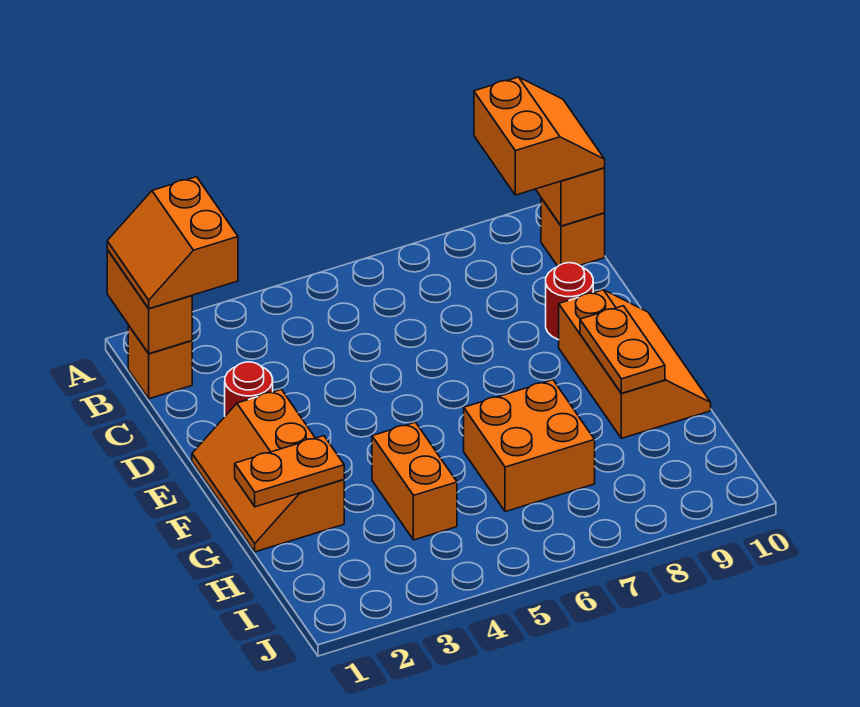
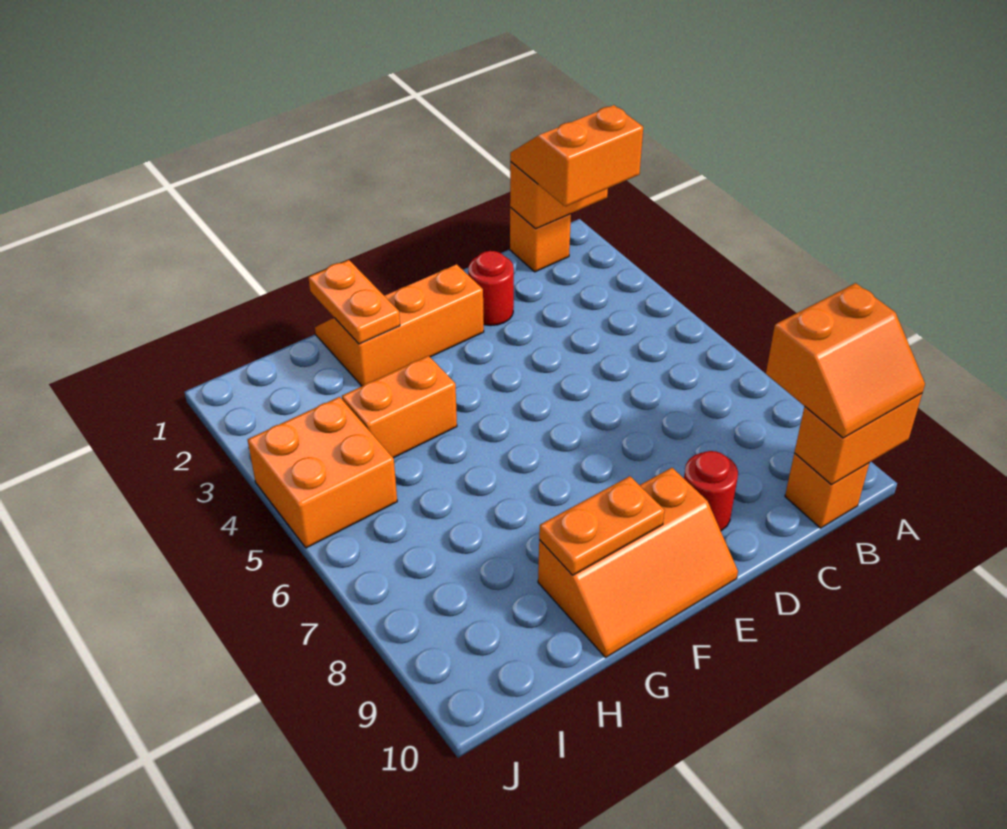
orange brick G6:H7 level 1 -> orange brick I4:J5 level 1

